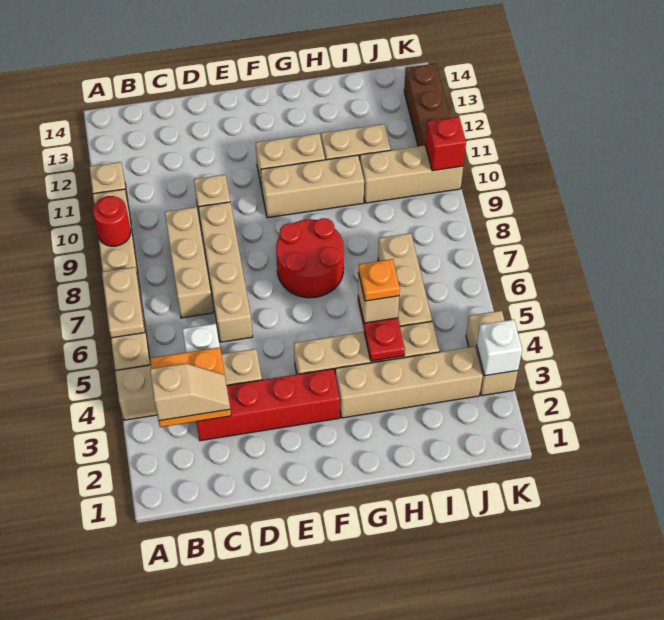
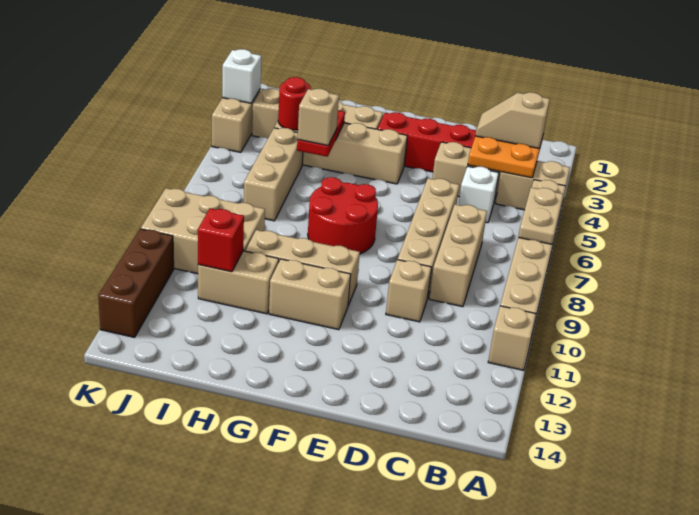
red round brick A9 level 2 -> red round brick I4 level 2
orange plate H5 level 4 -> none
tan brick I10:K10 level 1 -> tan brick I9:K10 level 1
red brick K10 level 2 -> red brick I11 level 2

